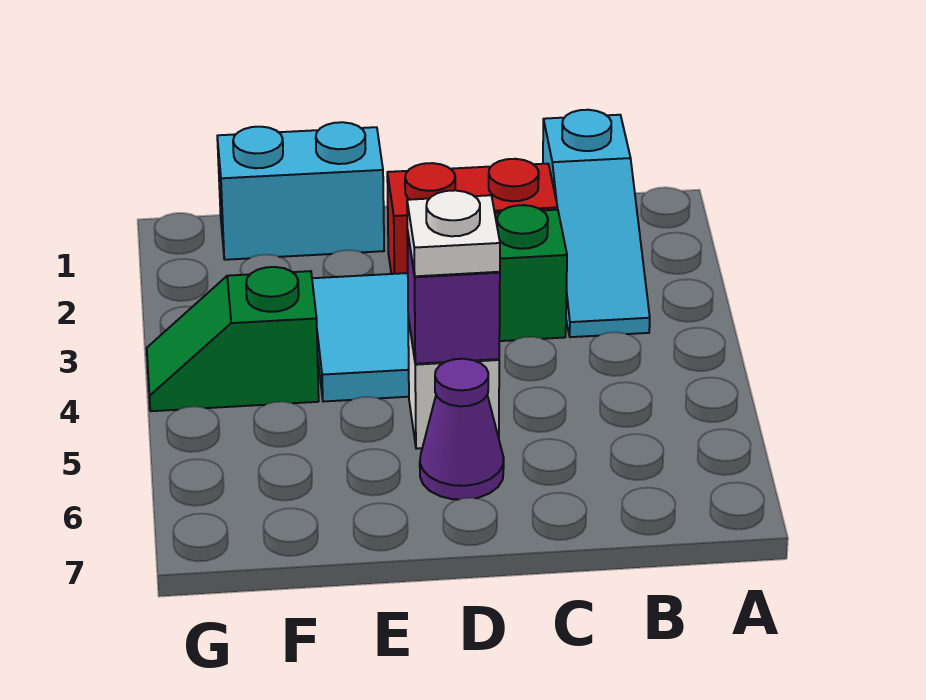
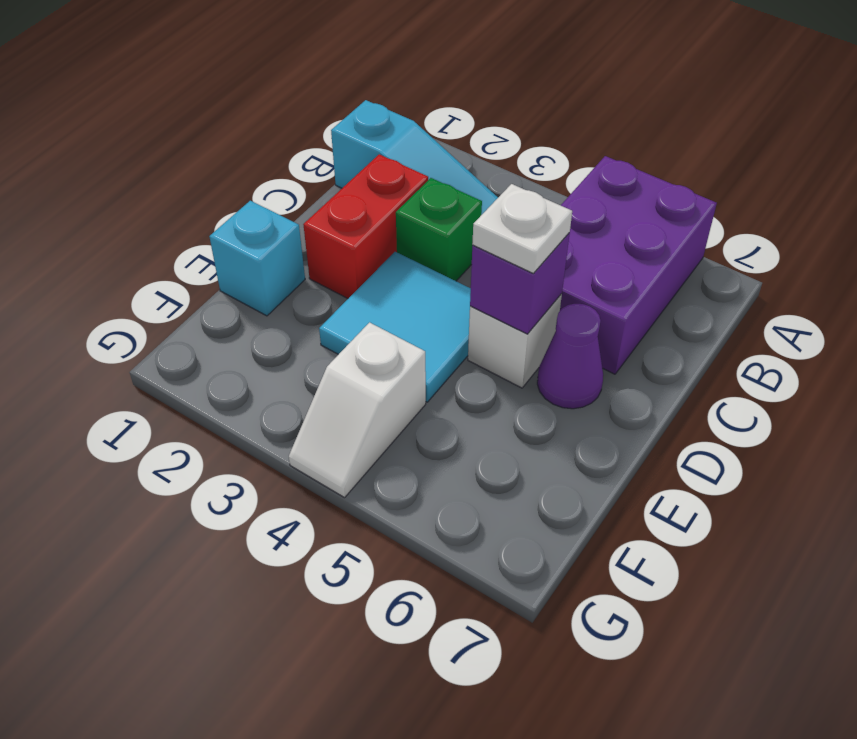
none -> purple brick A5:C6 level 1
cyan brick E1:F1 level 1 -> cyan brick E1 level 1
green slope F4:G4 level 1 top F -> white slope F4:G4 level 1 top F

